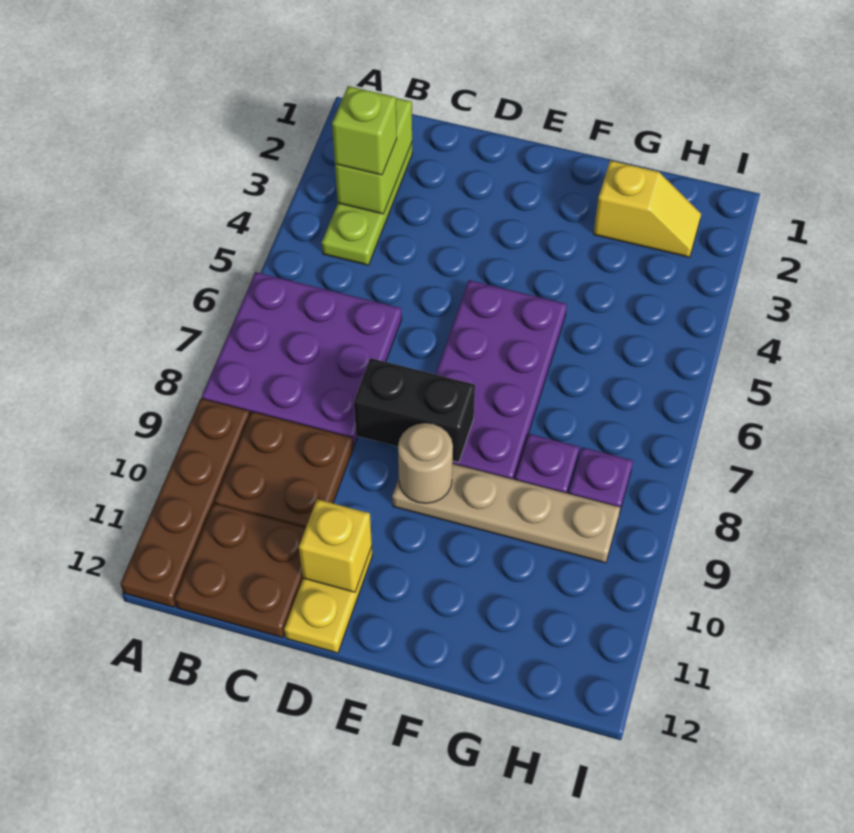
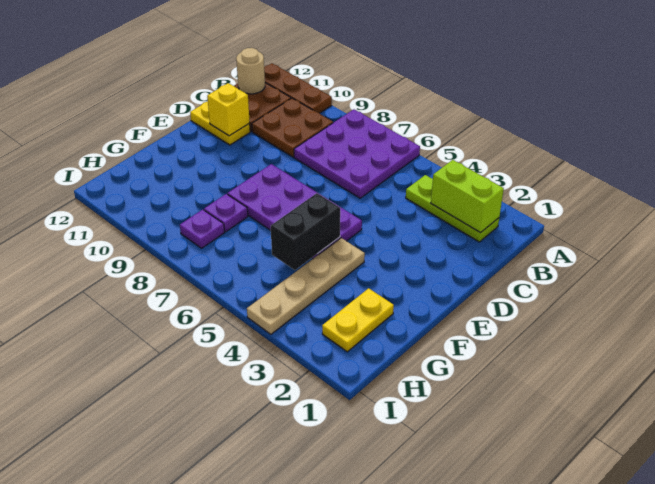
brown plate A9:A12 level 1 -> brown plate A10:A12 level 1
lime brick B3 level 3 -> none
black brick D8:E8 level 2 -> black brick F5:G5 level 2
tan plate E9:H9 level 1 -> tan plate F4:I4 level 1
tan round brick E9 level 2 -> tan round brick B12 level 2
yellow slope G2:H2 level 1 top G -> yellow plate G2:H2 level 1

